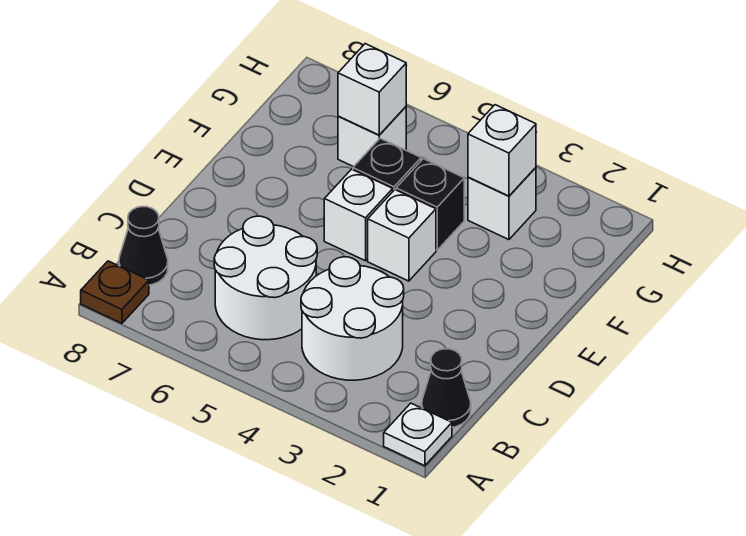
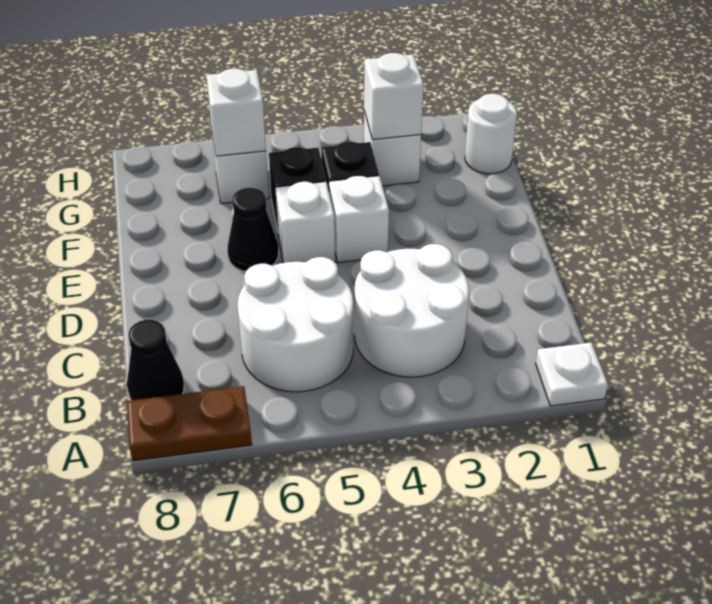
brown plate A8 level 1 -> brown plate A7:A8 level 1
black cone B1 level 1 -> black cone E6 level 1
none -> white round brick G1 level 1

